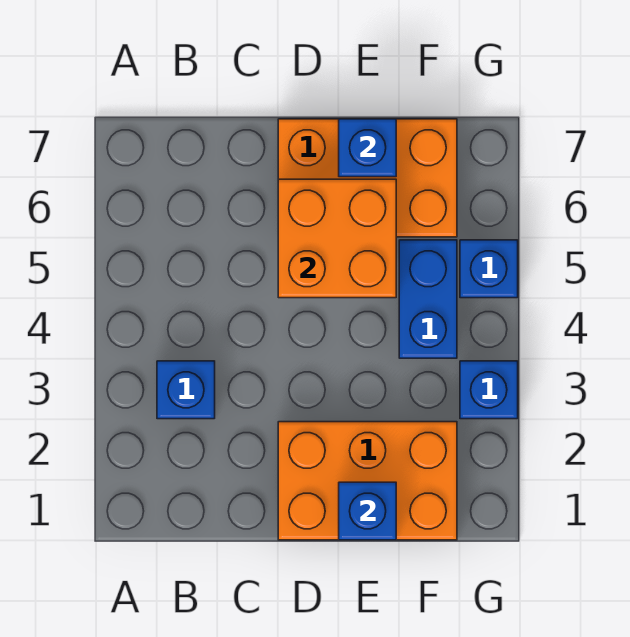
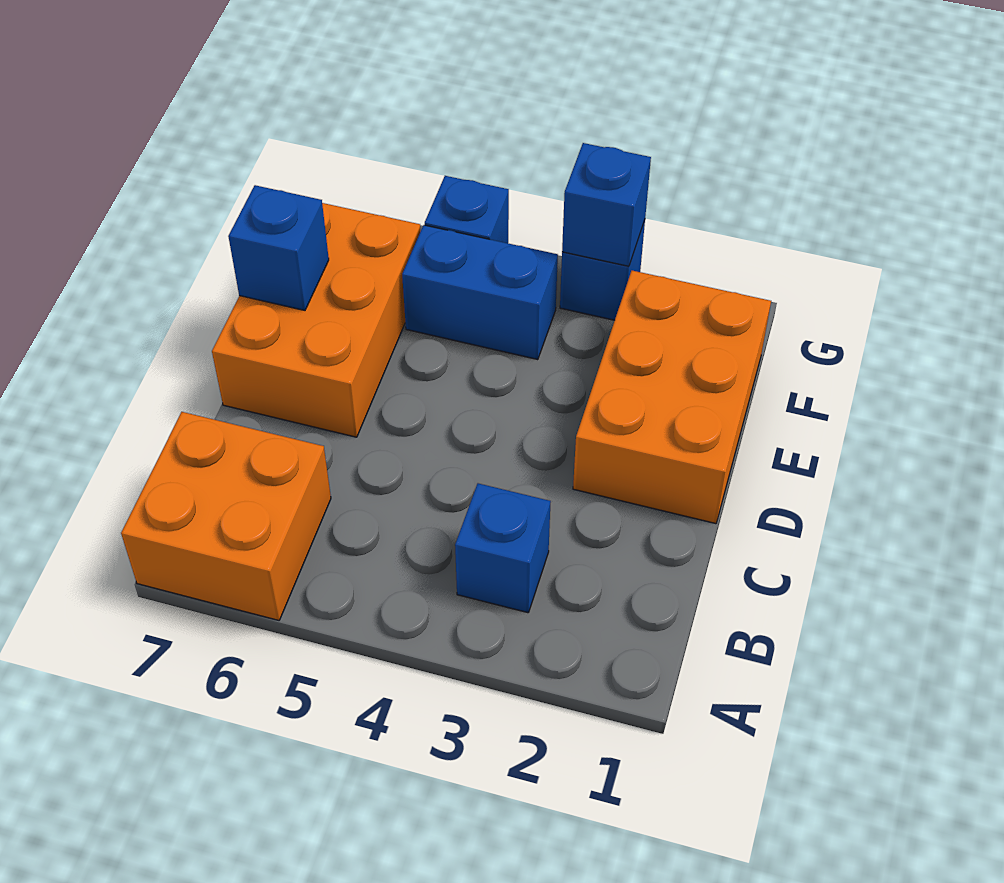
orange brick D5:E6 level 2 -> orange brick A6:B7 level 1
blue brick E1 level 2 -> blue brick G3 level 2

